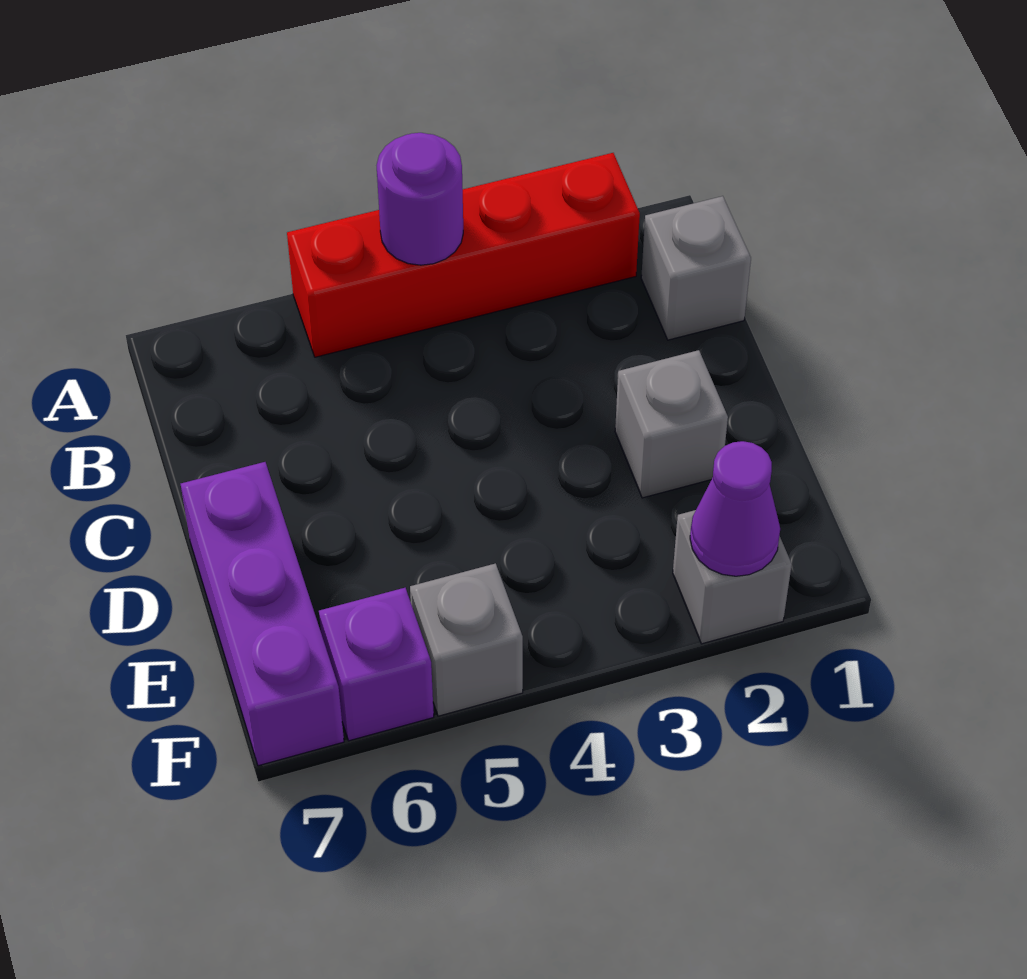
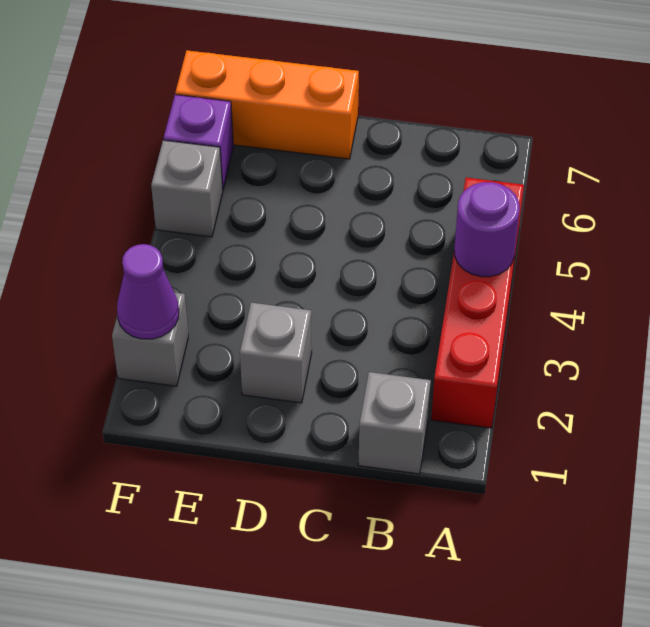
purple brick D7:F7 level 1 -> orange brick D7:F7 level 1

